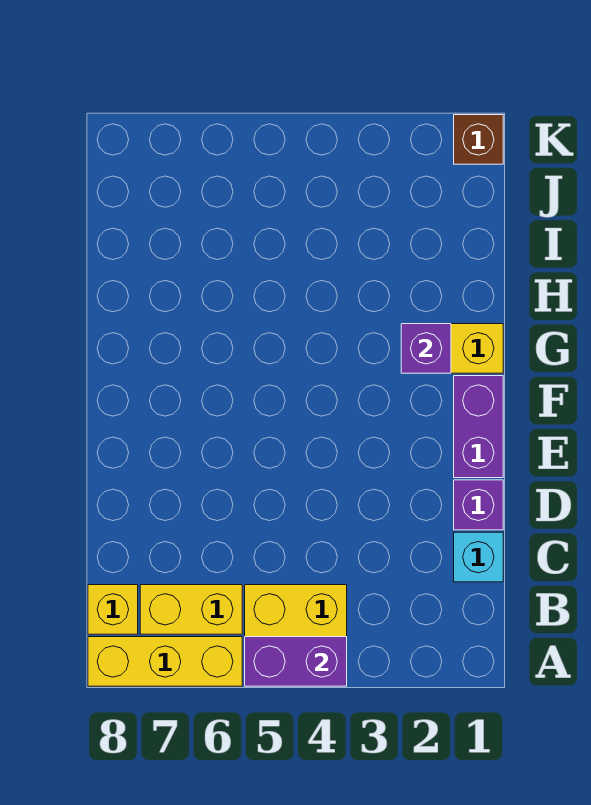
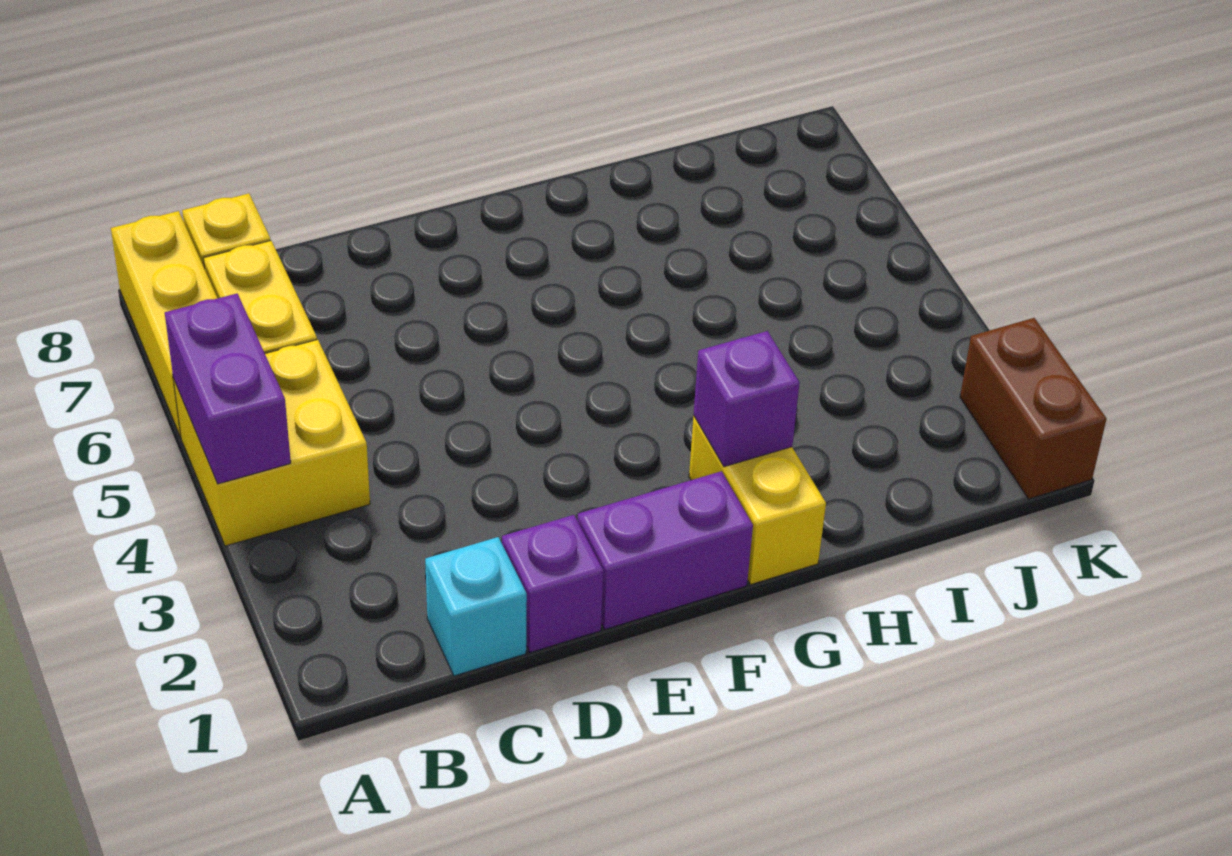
brown brick K1 level 1 -> brown brick K1:K2 level 1

